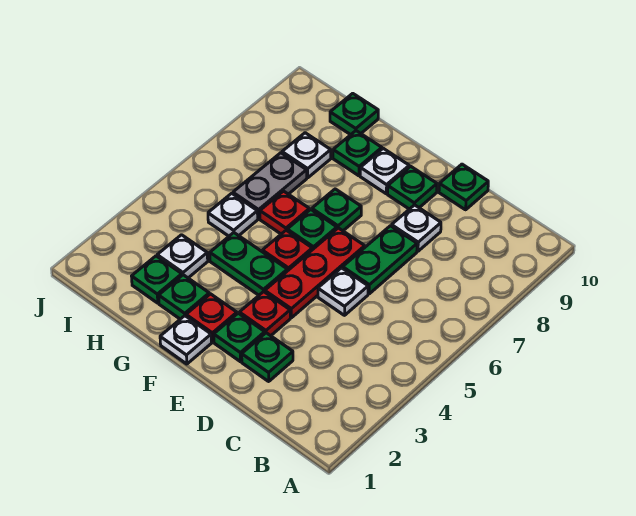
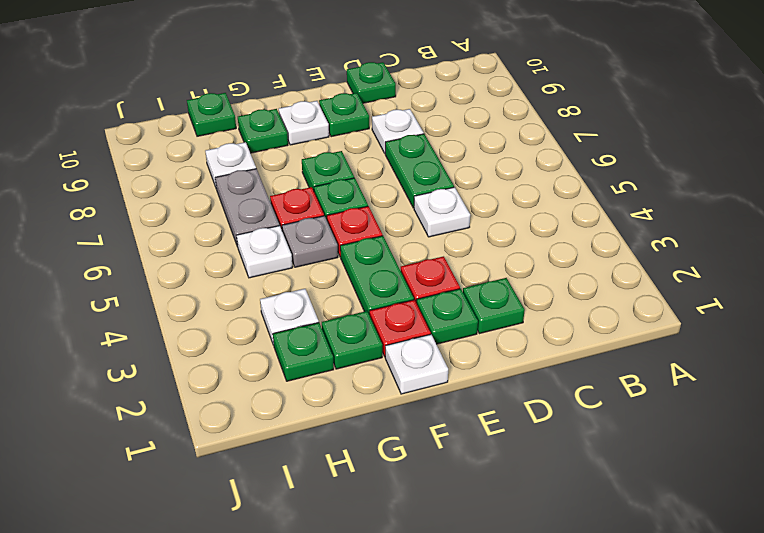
red plate E4:E6 level 1 -> none
green plate F4:G4 level 1 -> green plate F3:F4 level 1
none -> grey plate G5 level 1

